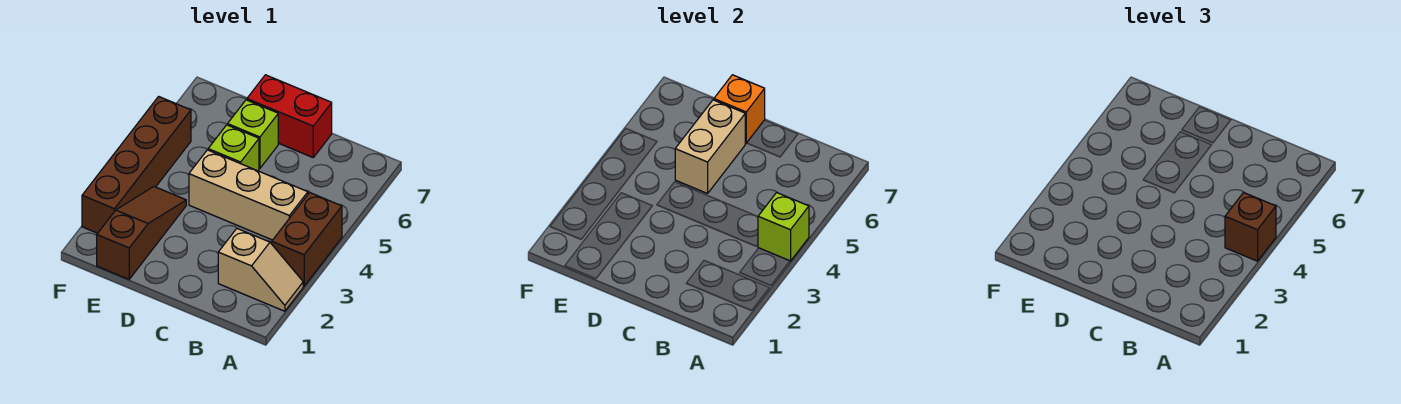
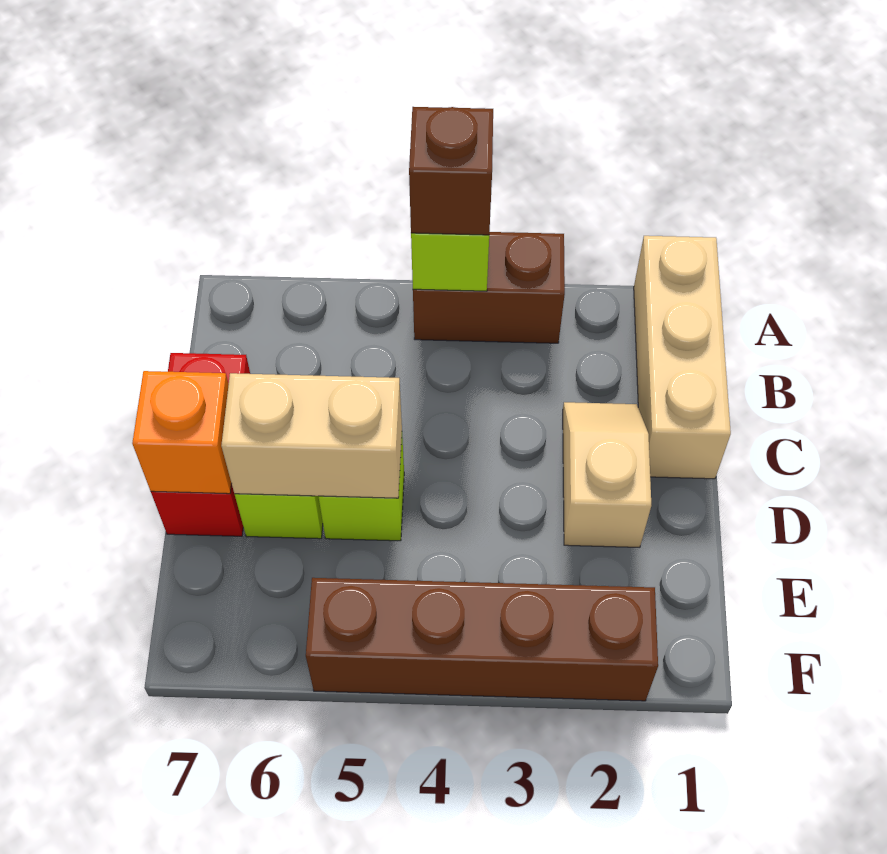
tan slope A2:B2 level 1 top B -> tan slope C2:D2 level 1 top D
tan brick B4:D4 level 1 -> tan brick A1:C1 level 1
brown slope E1:E3 level 1 top 1 -> none

